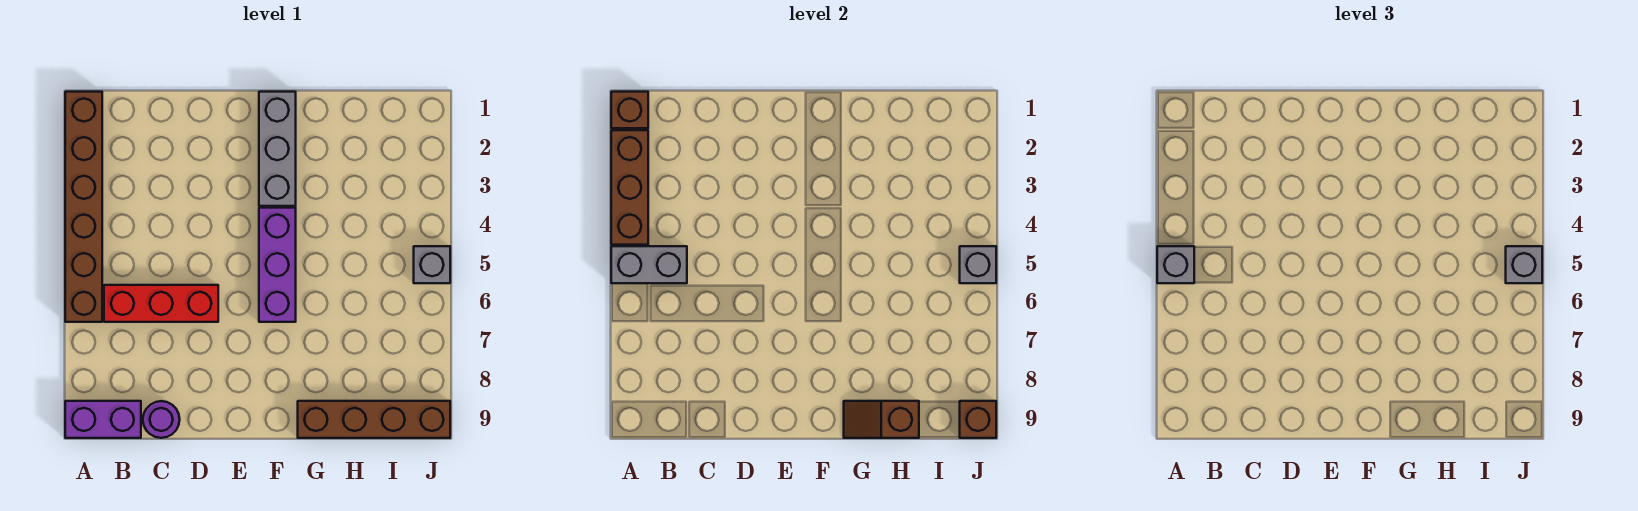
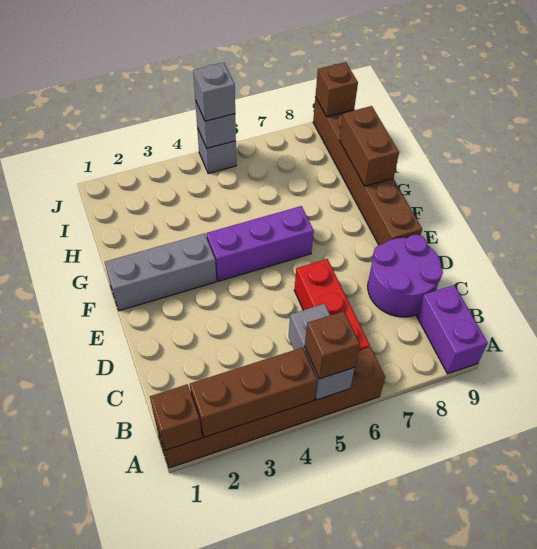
grey brick A5 level 3 -> brown brick A5 level 3
purple round brick C9 level 1 -> purple round brick C8:D9 level 1
brown brick G9:J9 level 1 -> brown brick E9:J9 level 1
brown slope G9:H9 level 2 top H -> brown brick G9:H9 level 2

